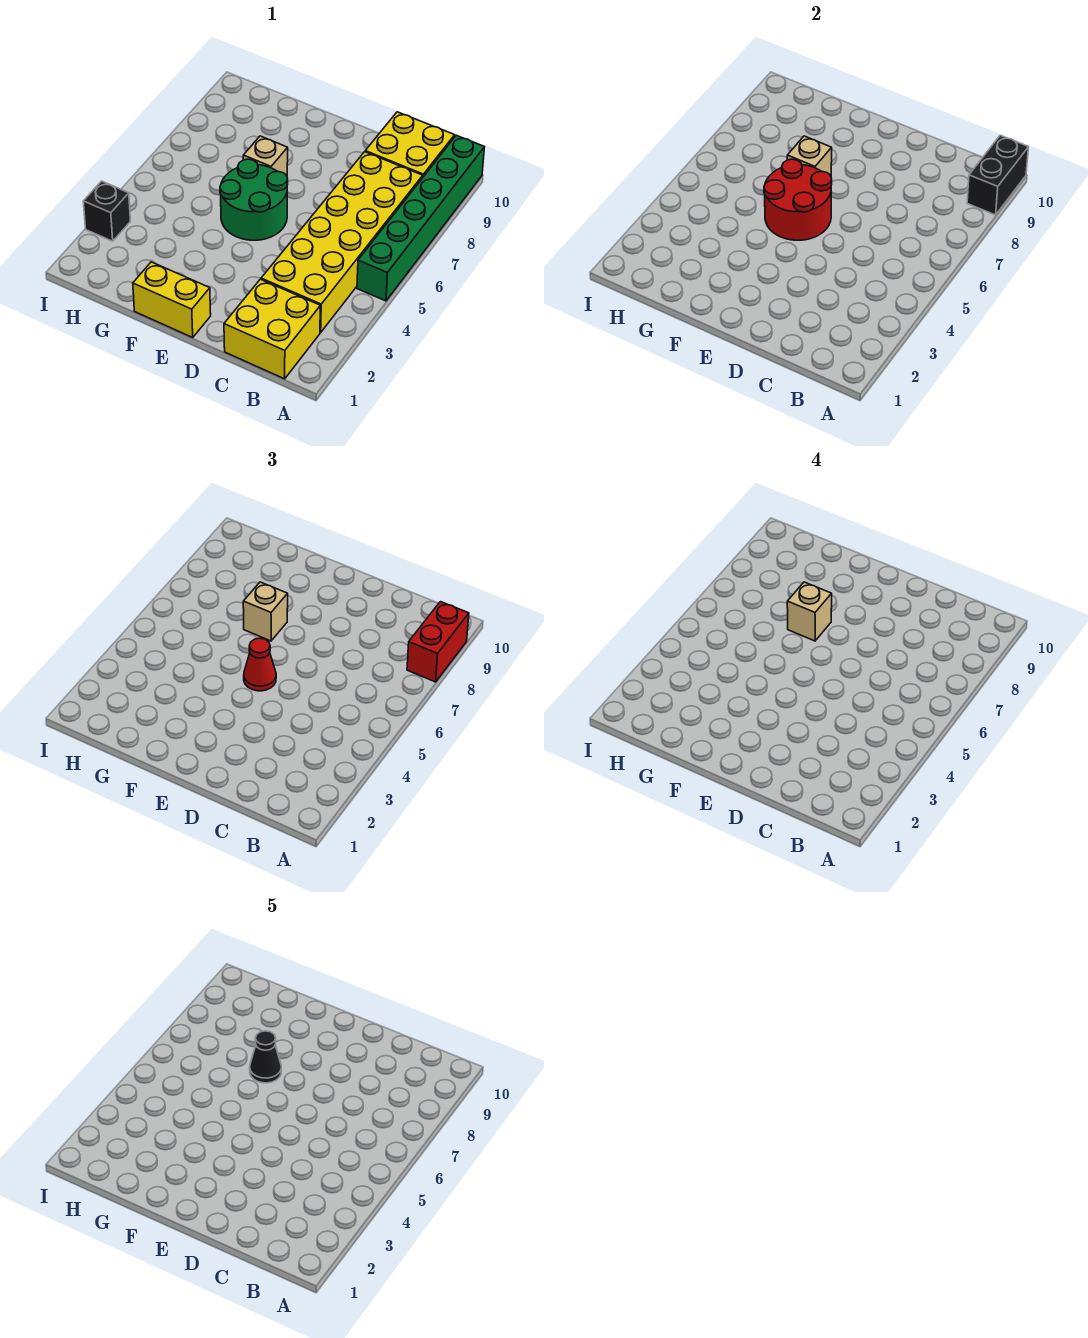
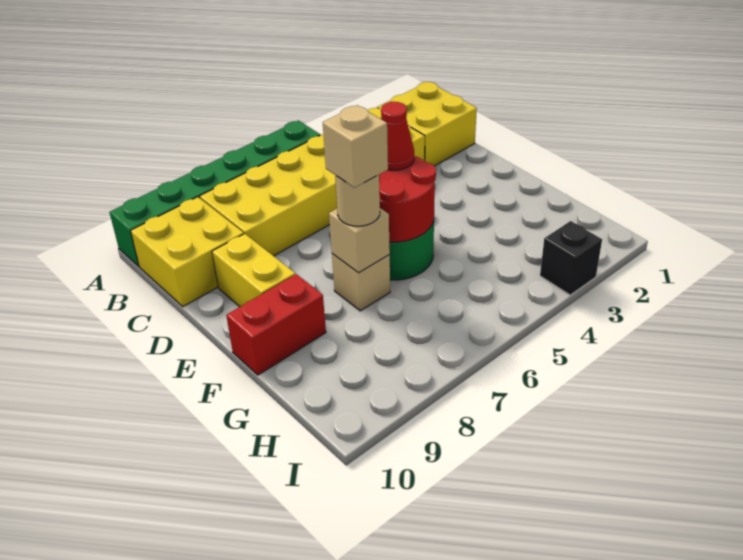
red brick A8:A9 level 3 -> red brick F9:F10 level 1
black brick A9:A10 level 2 -> none
yellow brick E1:F1 level 1 -> yellow brick D9:E9 level 1
tan brick F7 level 3 -> tan round brick F7 level 3
black cone F7 level 5 -> none

